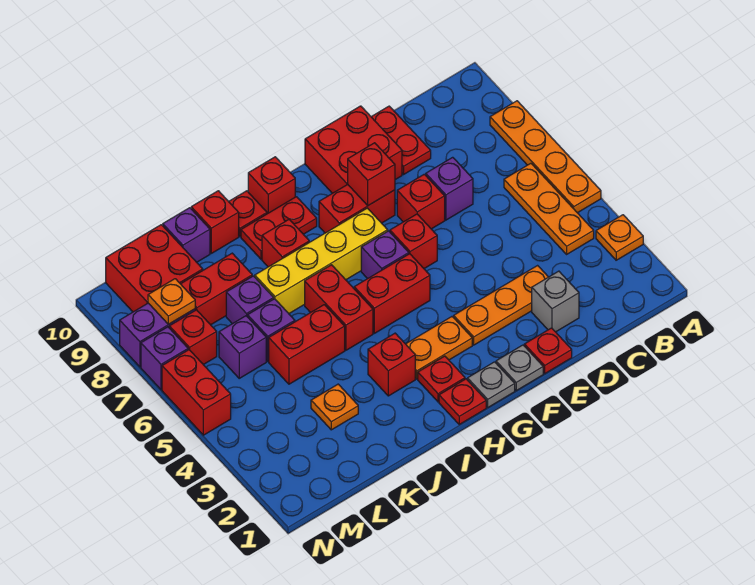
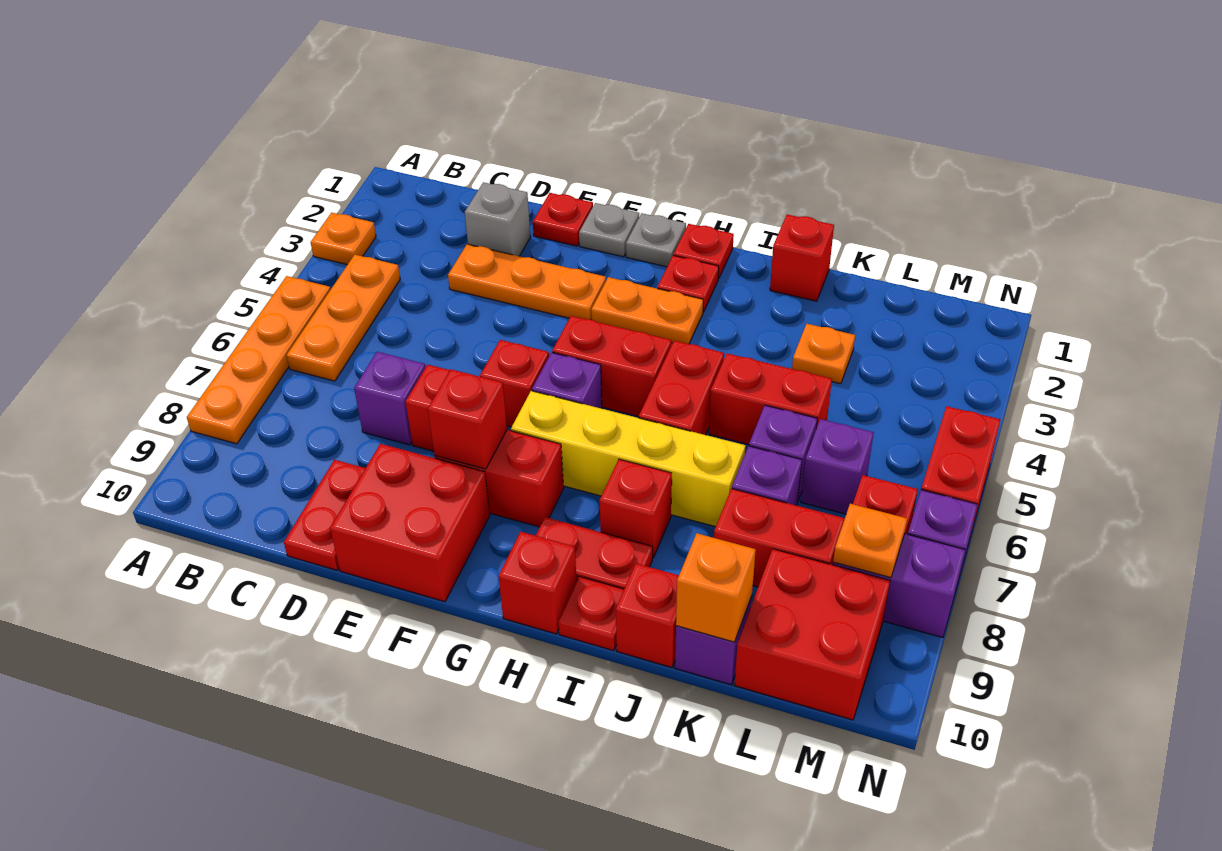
red brick I3 level 1 -> red brick J1 level 1
none -> orange brick K10 level 2

